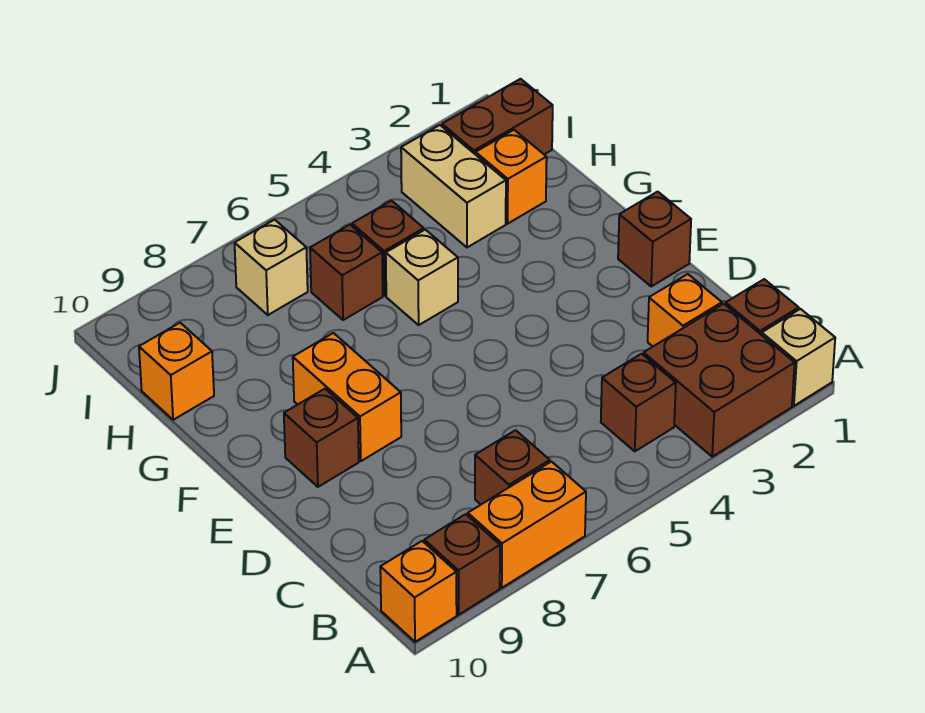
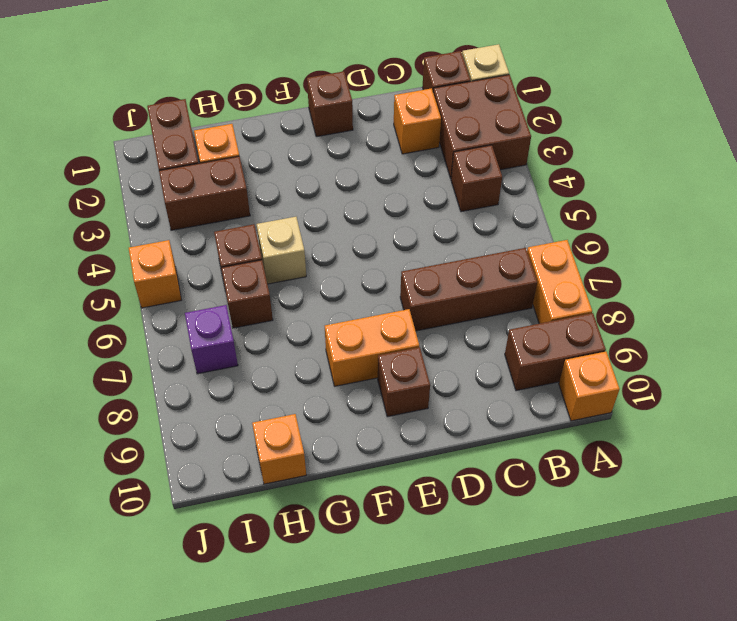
brown brick A9 level 1 -> brown brick A9:B9 level 1
brown brick B7 level 1 -> brown brick B7:D7 level 1
tan brick H3:I3 level 1 -> brown brick H3:I3 level 1
tan brick I7 level 1 -> purple brick I7 level 1
none -> orange brick J5 level 1

